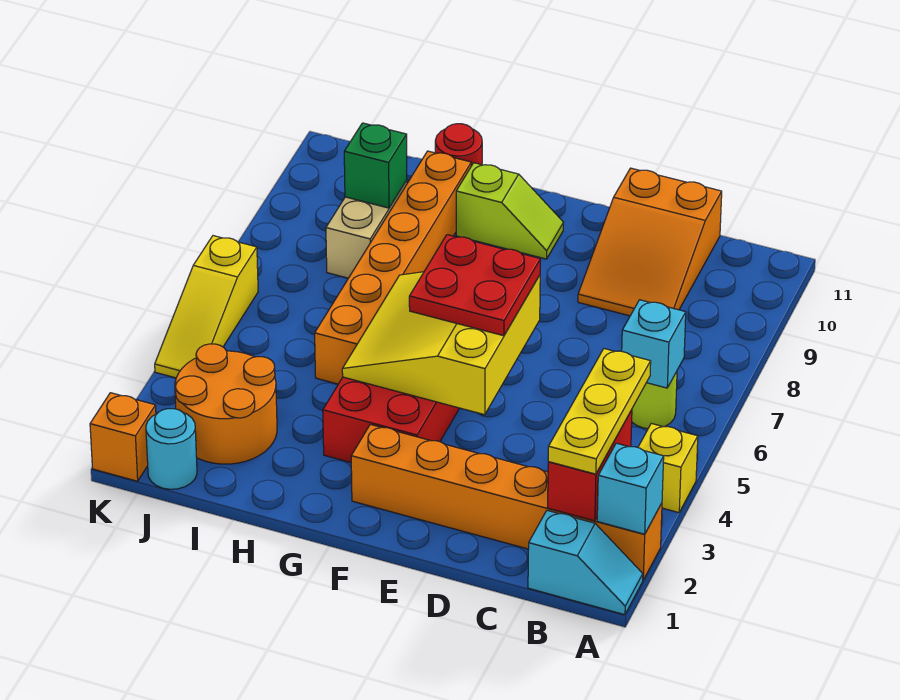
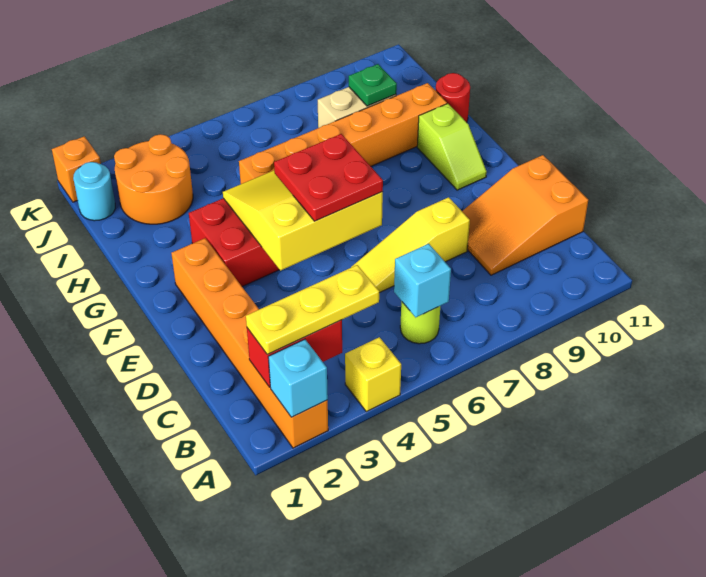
cyan slope A1:B1 level 1 top B -> none
green brick I9 level 2 -> green plate I9 level 2
yellow slope K4:K6 level 1 top 6 -> yellow slope D6:D8 level 1 top 8

